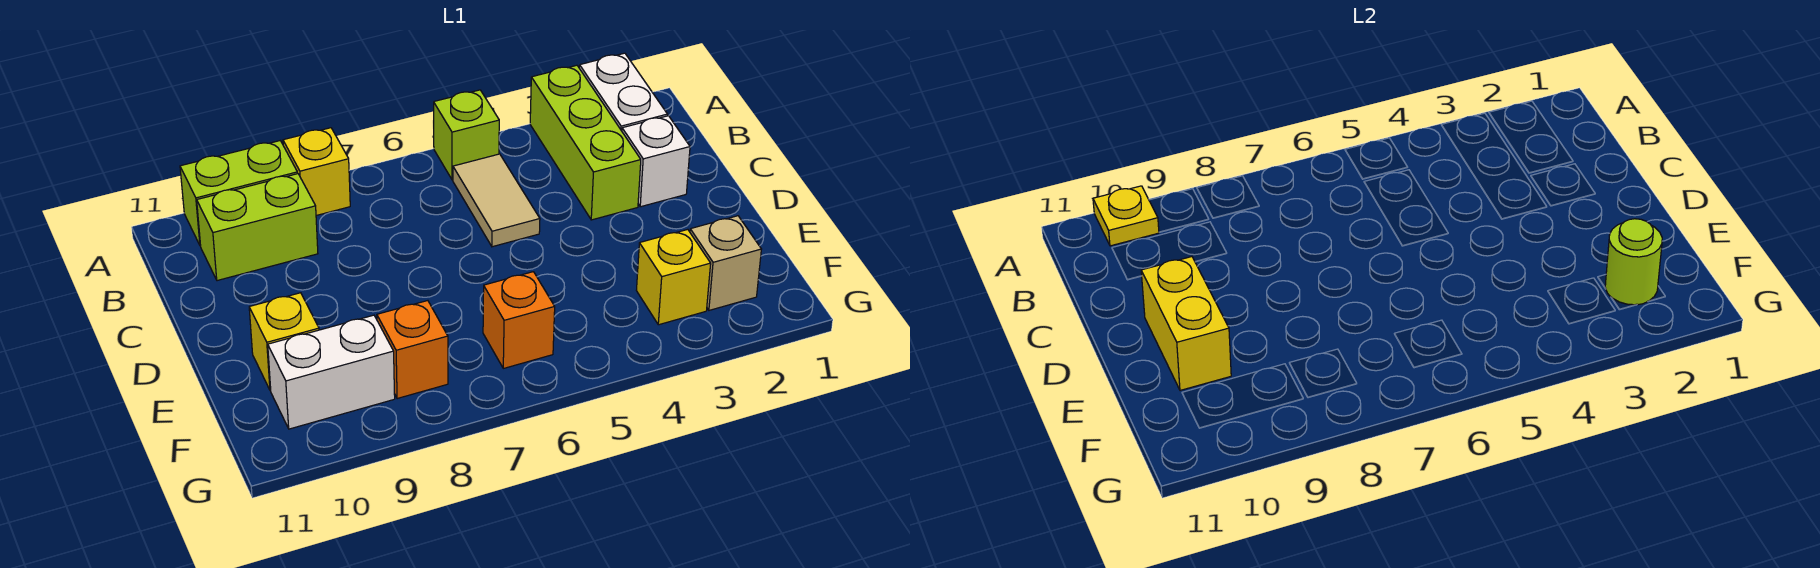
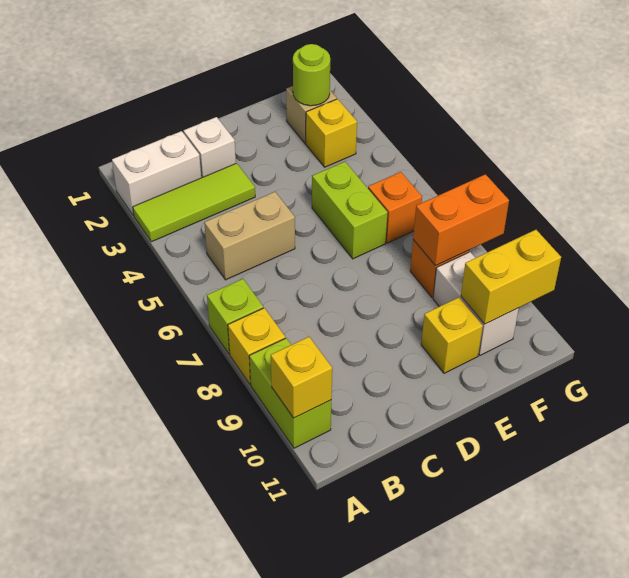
lime brick A3:C3 level 1 -> lime tile A3:C3 level 1
lime brick A5 level 1 -> lime brick A7 level 1
yellow plate A10 level 2 -> yellow brick A10 level 2
tan tile B5:C5 level 1 -> tan brick B5:C5 level 1
lime brick B9:B10 level 1 -> lime brick E5:E6 level 1
yellow brick D10:E10 level 2 -> yellow brick F10:G10 level 2
none -> orange brick F8:G8 level 2

